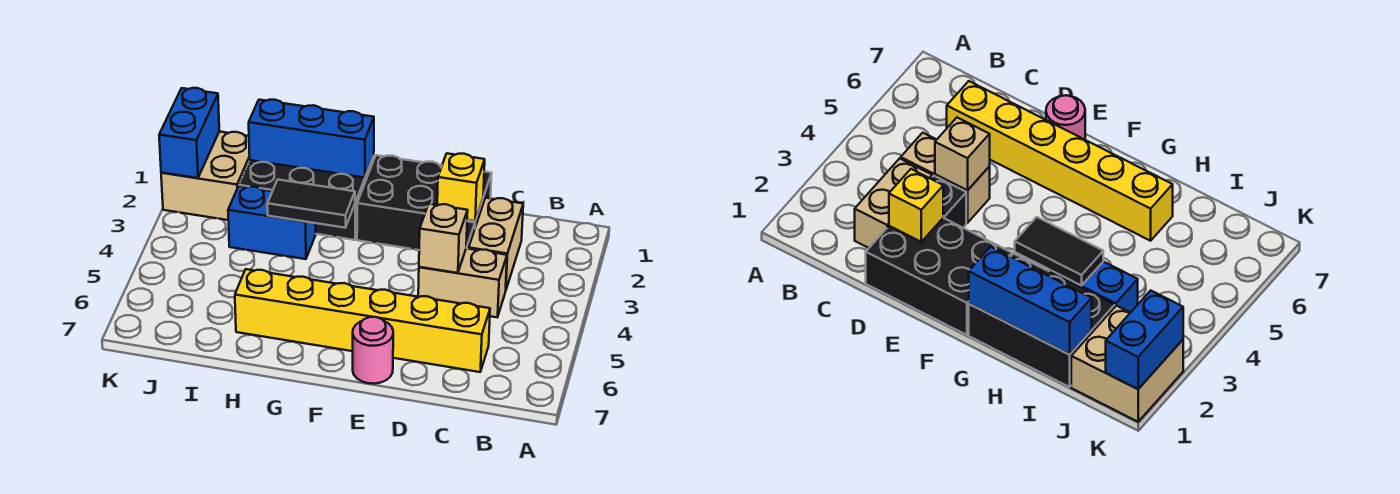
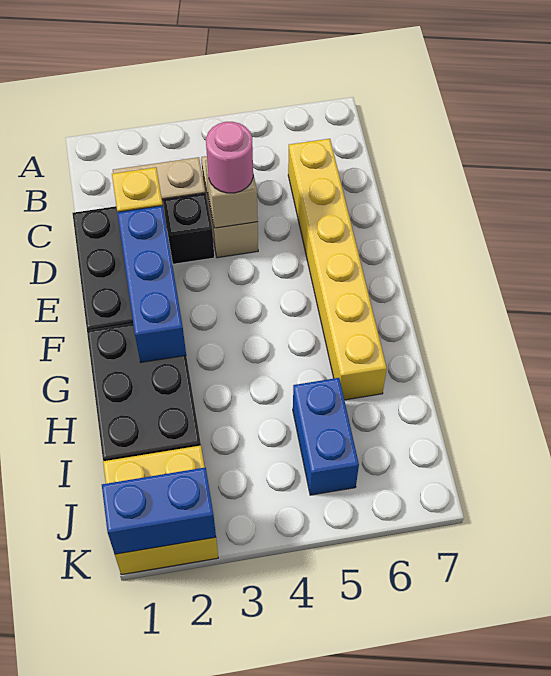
pink round brick E7 level 1 -> pink round brick D4 level 3
blue brick G1:I1 level 2 -> blue brick E2:G2 level 2
black tile G3:H3 level 2 -> none
blue brick H3:I3 level 1 -> blue brick I5:J5 level 1
tan brick J1:K2 level 1 -> yellow brick J1:K2 level 1

